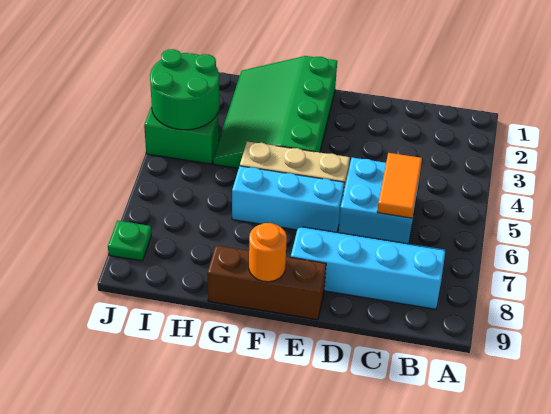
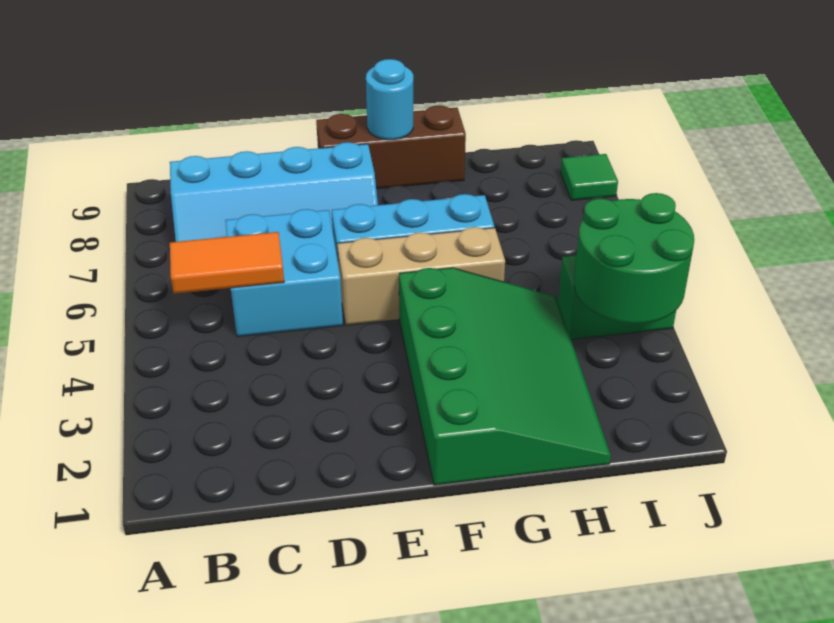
orange tile C5:C6 level 2 -> orange tile B5:C5 level 2
orange round brick F9 level 2 -> cyan round brick F9 level 2
green plate J8 level 1 -> green tile J8 level 1

